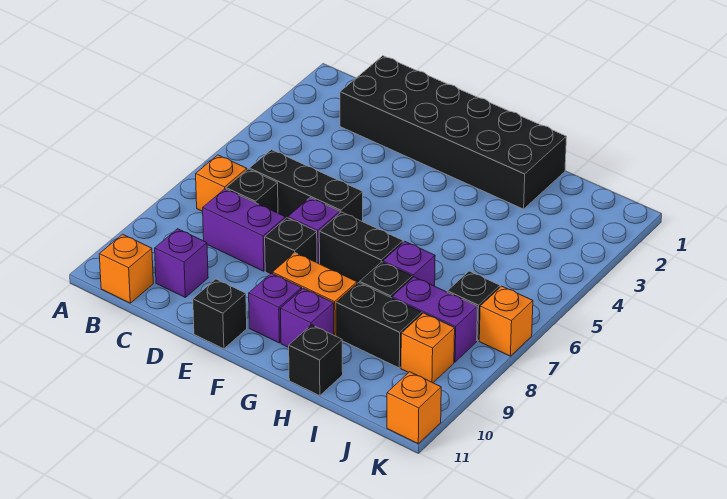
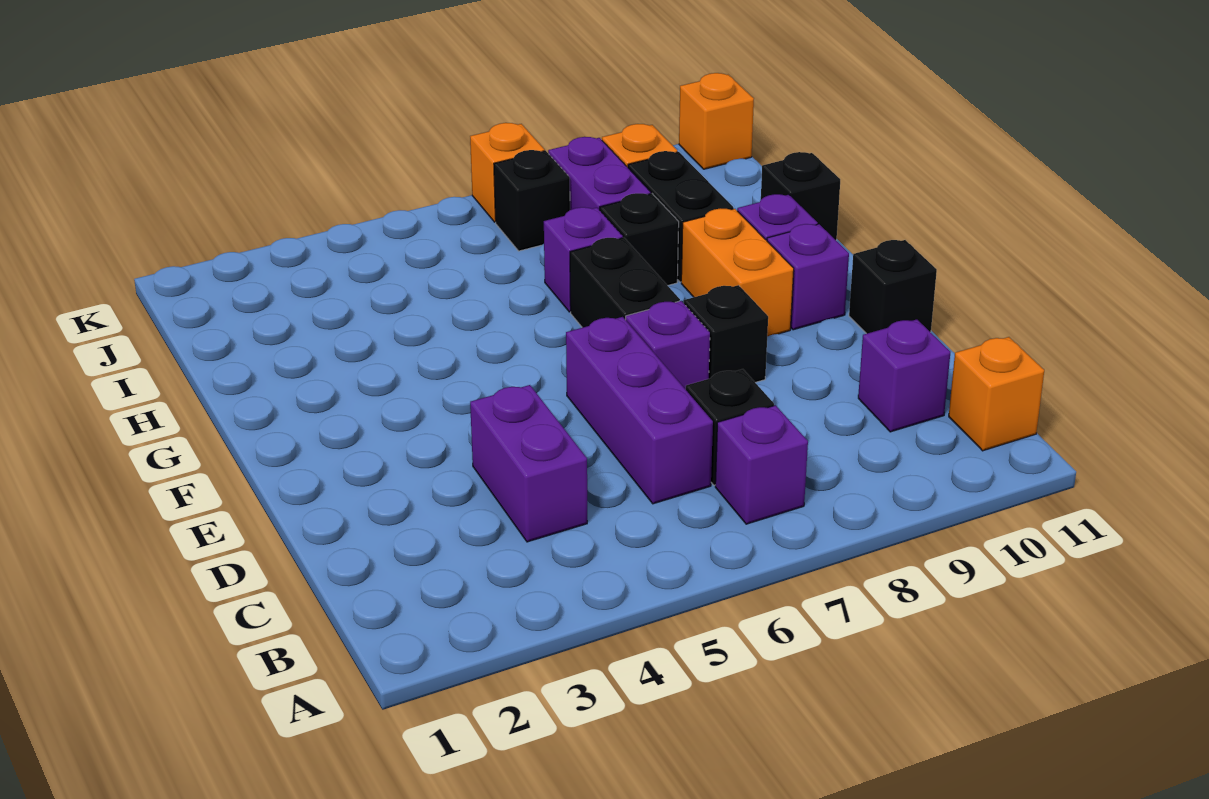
orange brick B7 level 1 -> purple brick B7 level 1
black brick C1:H2 level 1 -> none
black brick C6:E6 level 1 -> purple brick C6:E6 level 1
purple brick C8:D8 level 1 -> purple brick C4:D4 level 1

